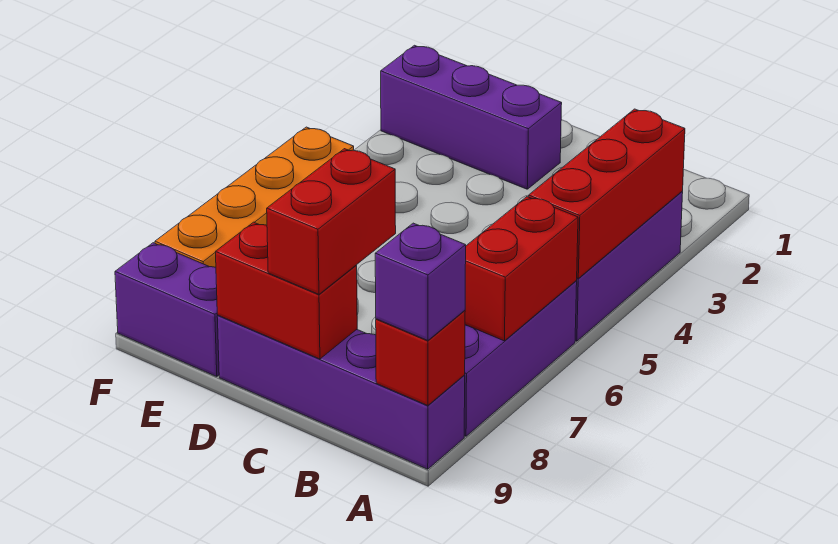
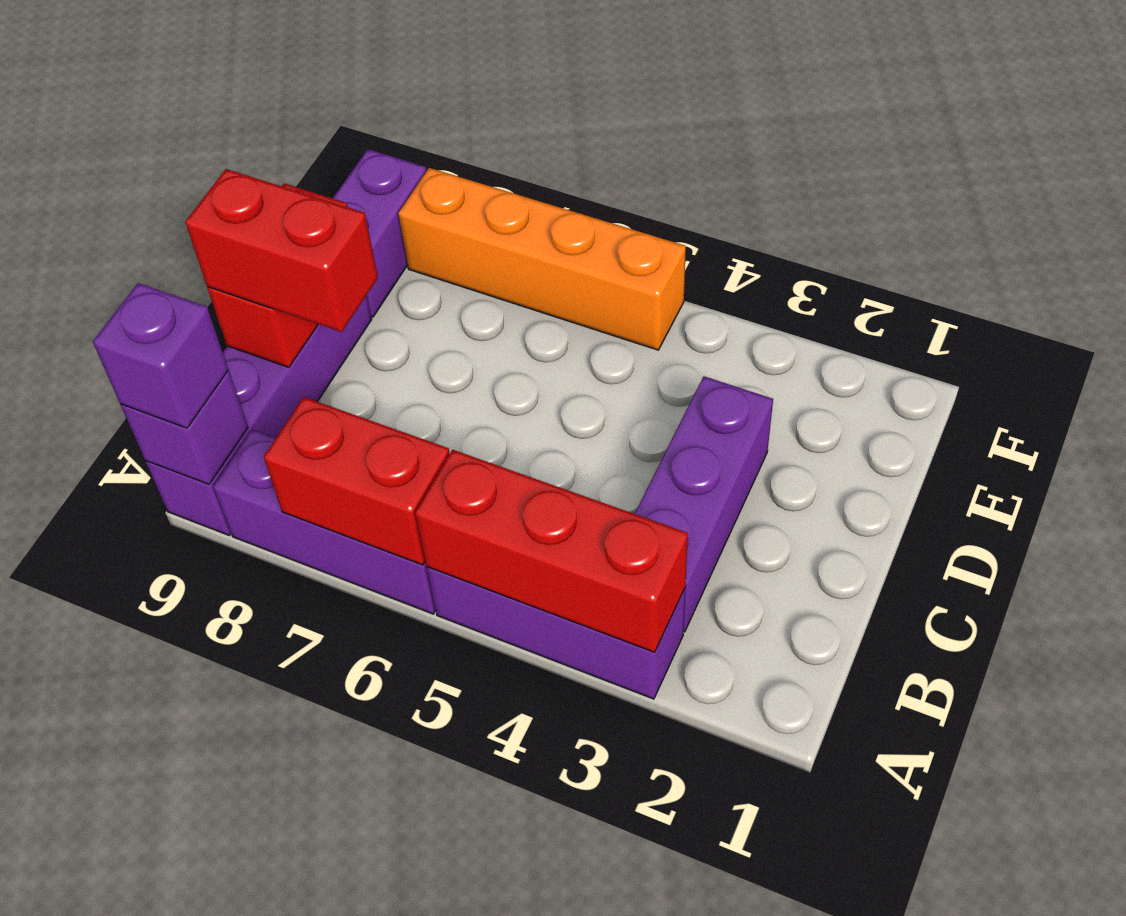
red brick A9 level 2 -> purple brick A9 level 2
purple brick D2:F2 level 1 -> purple brick B3:D3 level 1

